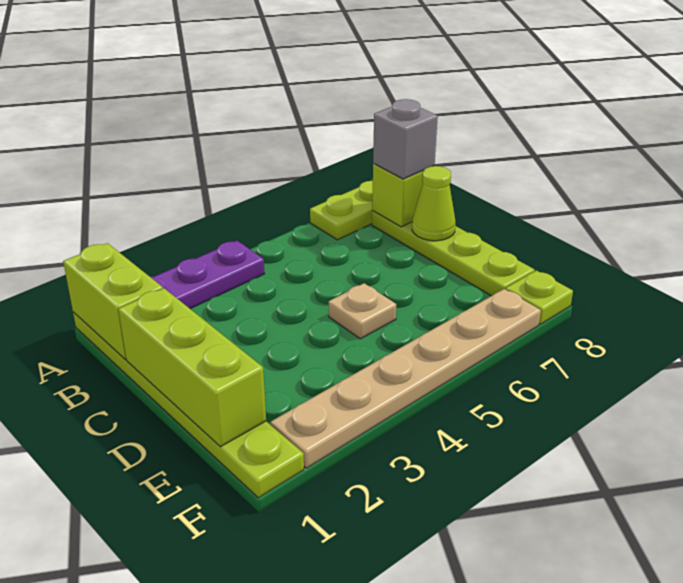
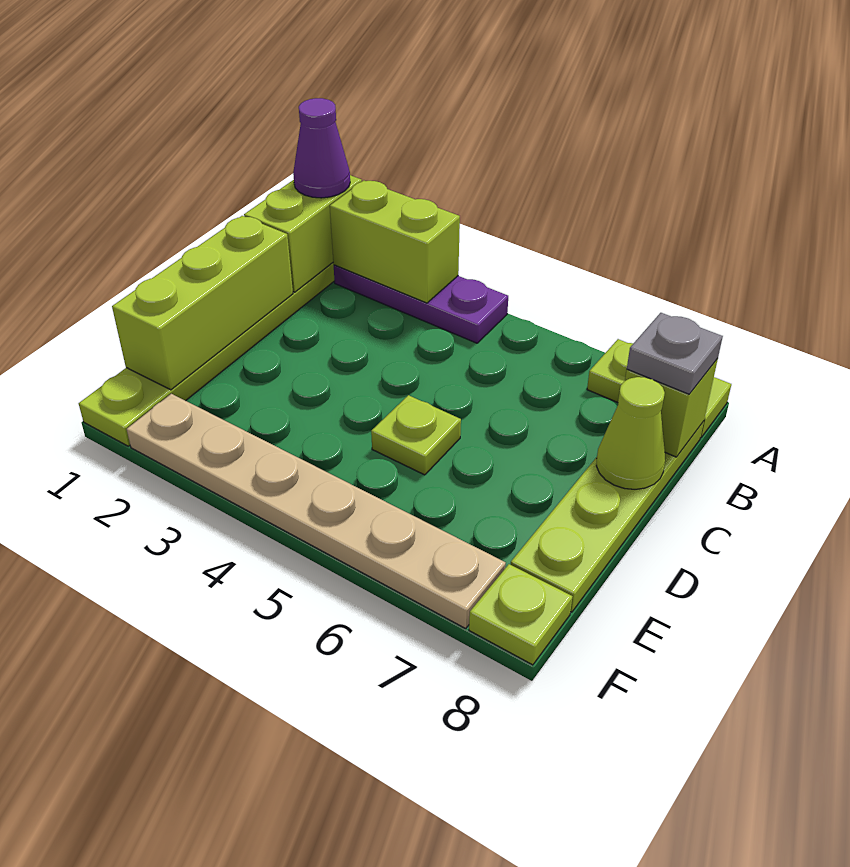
none -> purple cone A1 level 3
none -> lime brick A2:A3 level 2
grey brick B8 level 3 -> grey plate B8 level 3
tan plate D5 level 1 -> lime plate D5 level 1

